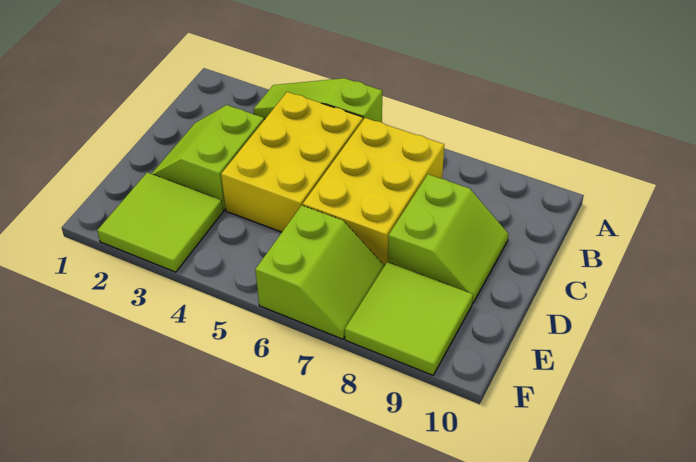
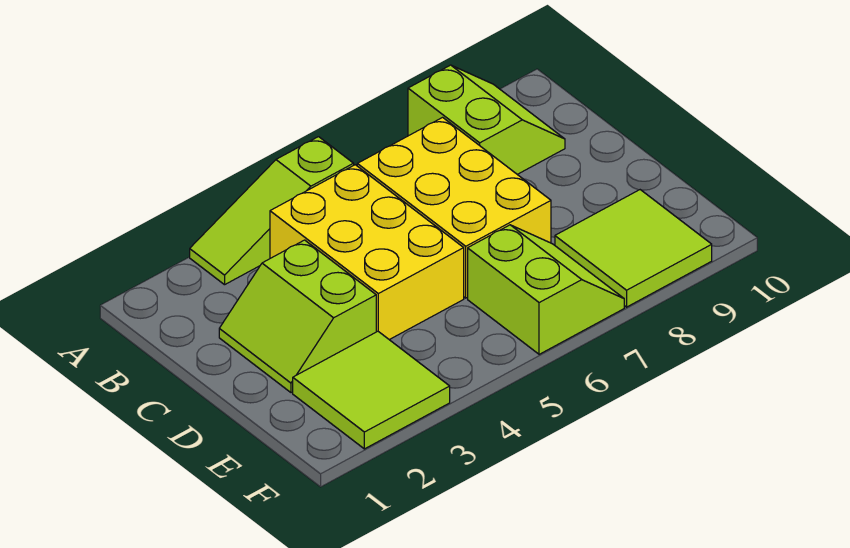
lime slope C8:D9 level 1 top 8 -> lime slope A8:B9 level 1 top 8

